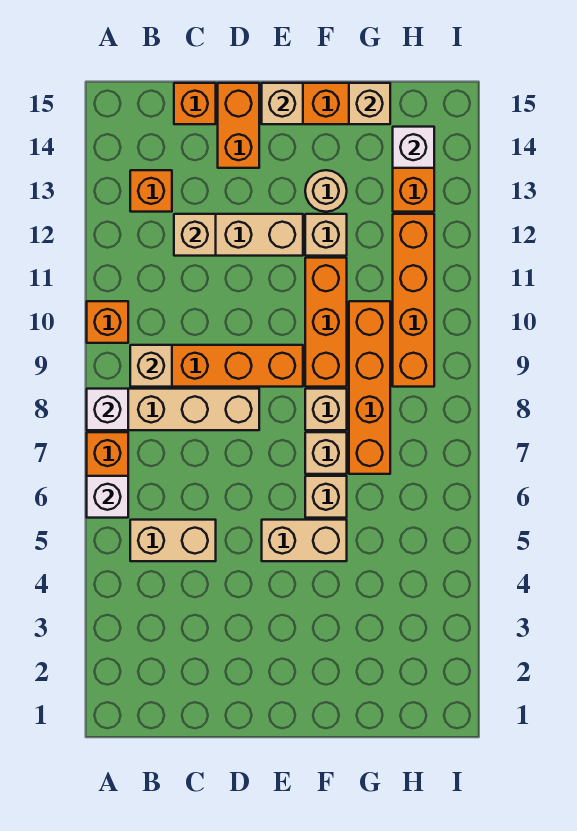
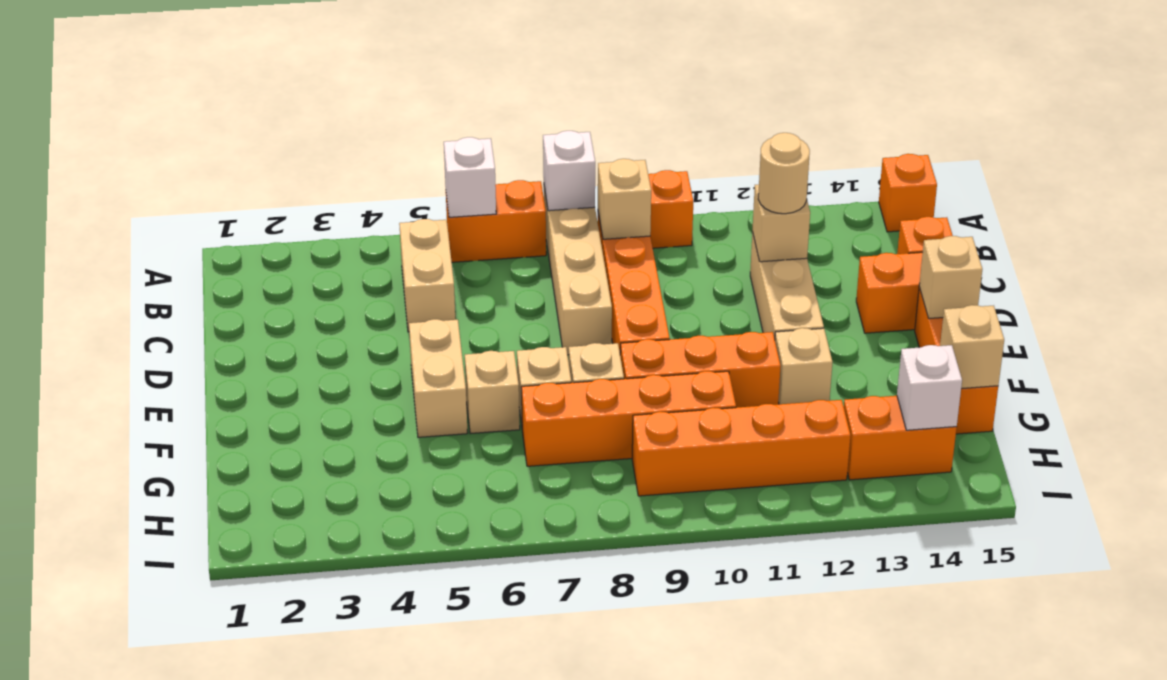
orange brick B13 level 1 -> orange brick A15 level 1
tan round brick F13 level 1 -> tan round brick C12 level 3

